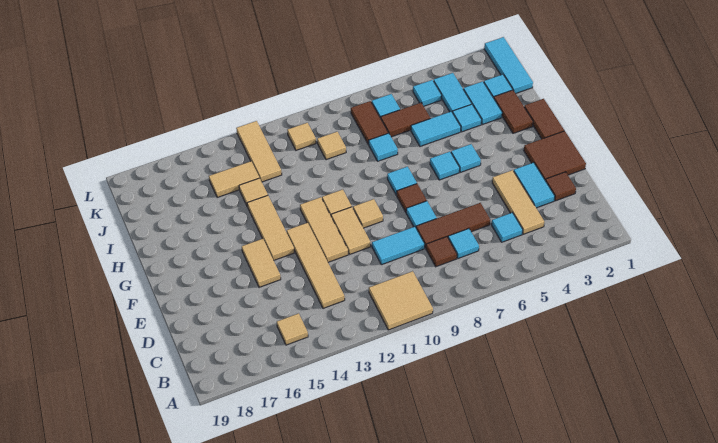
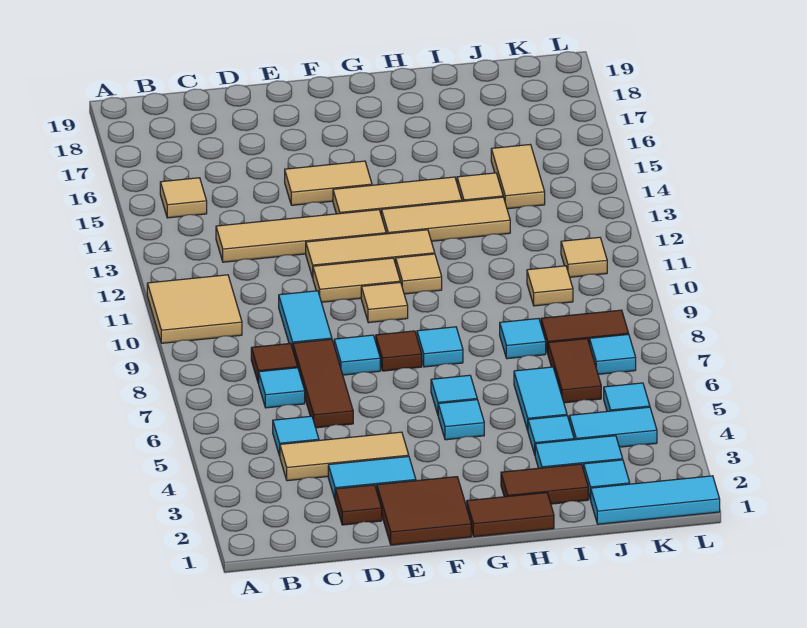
tan tile J13:L13 level 1 -> tan tile G13:I13 level 1

